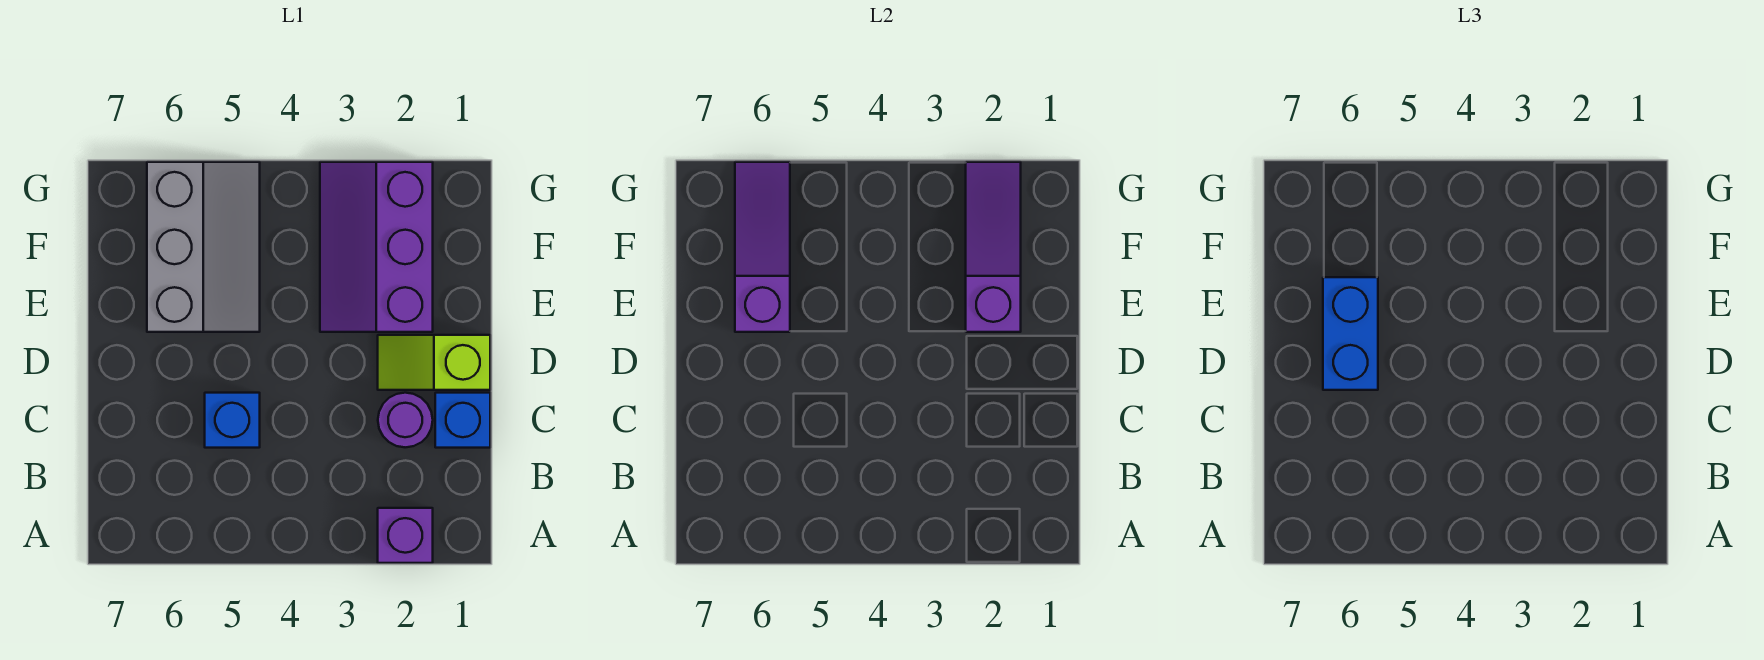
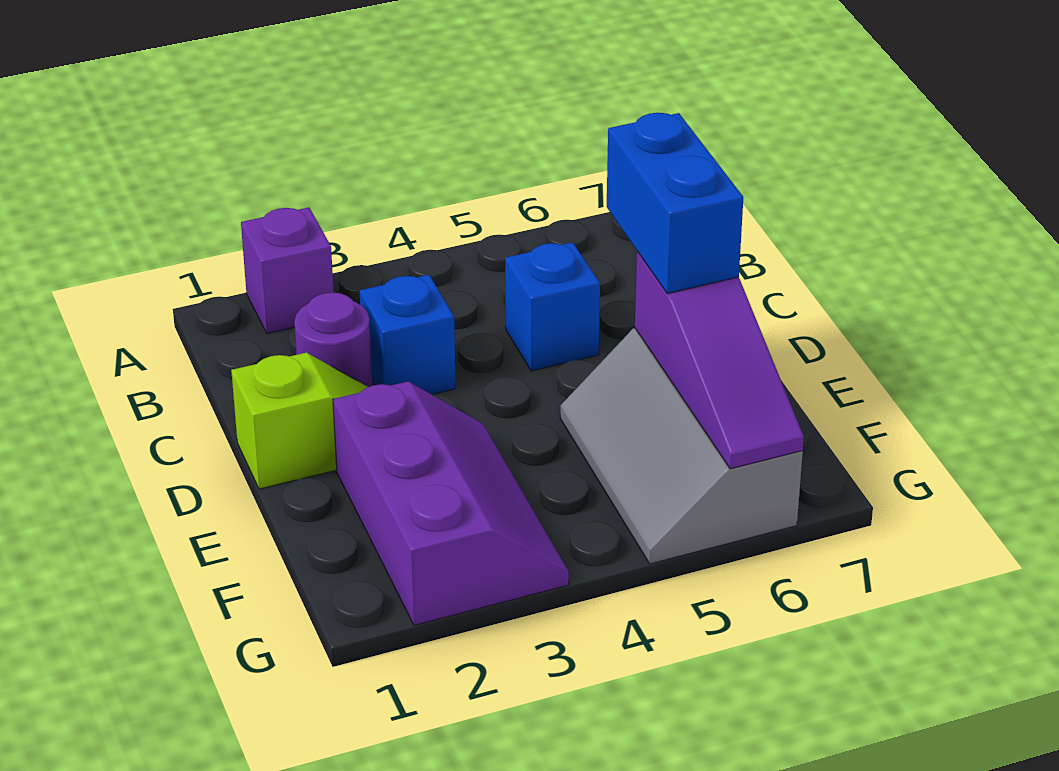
blue brick C1 level 1 -> blue brick C3 level 1
purple slope E2:G2 level 2 top E -> none

